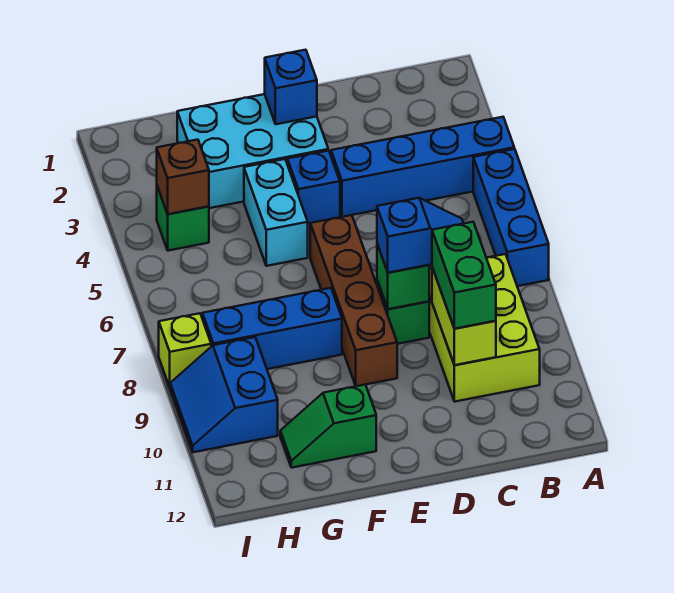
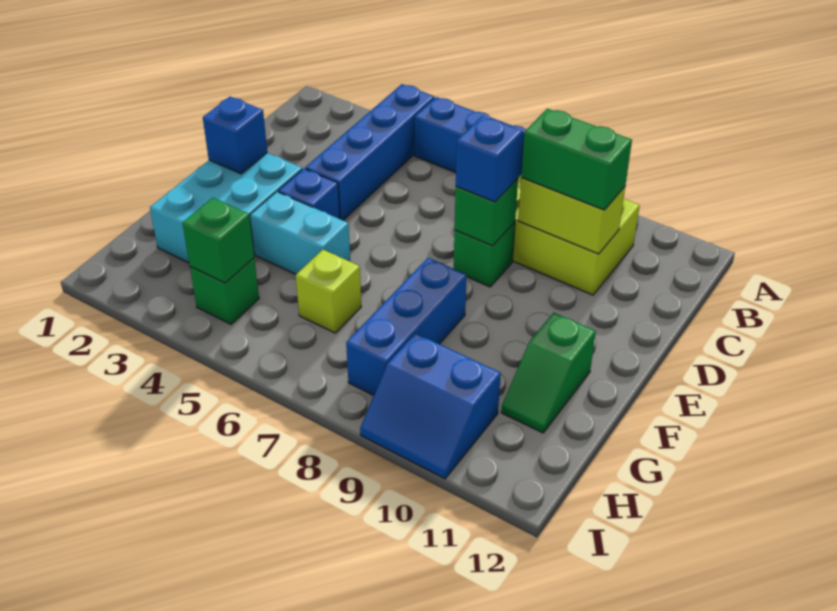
brown brick E6:E9 level 1 -> none
brown brick H4 level 2 -> green brick H4 level 2
lime brick I8 level 1 -> lime brick G6 level 1

